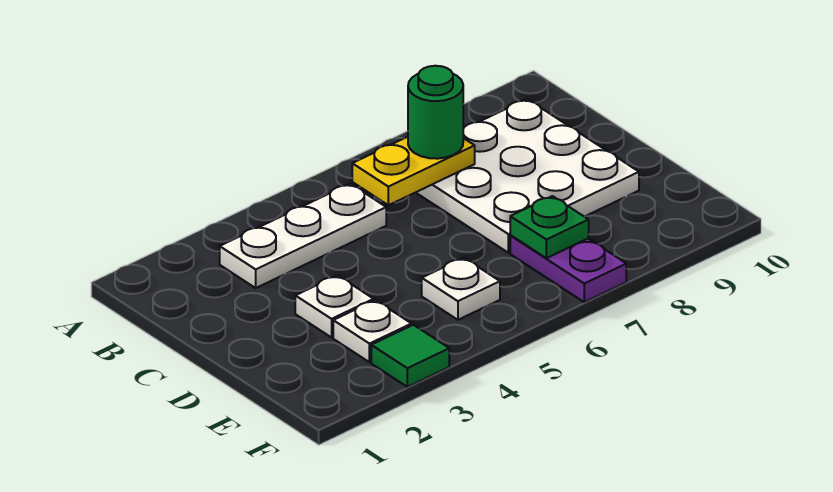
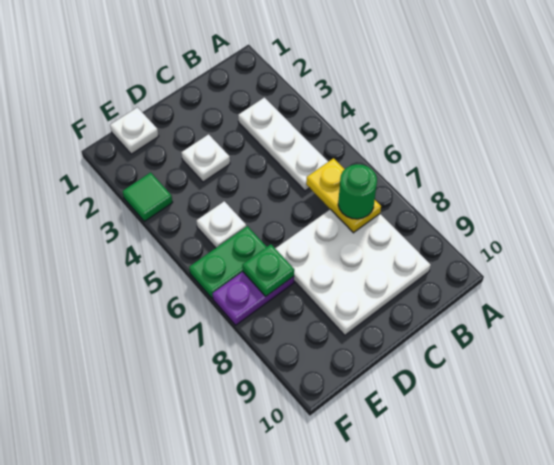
white plate E3 level 1 -> white plate E1 level 1
none -> green plate E6:F6 level 1

